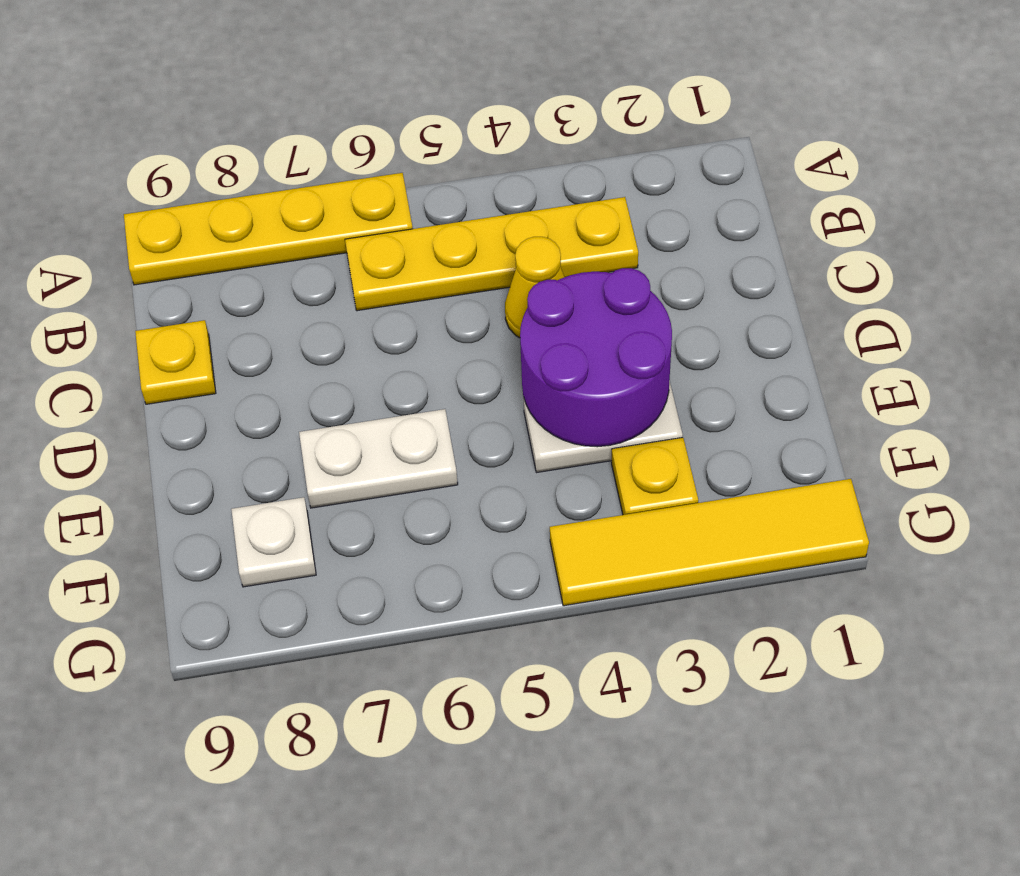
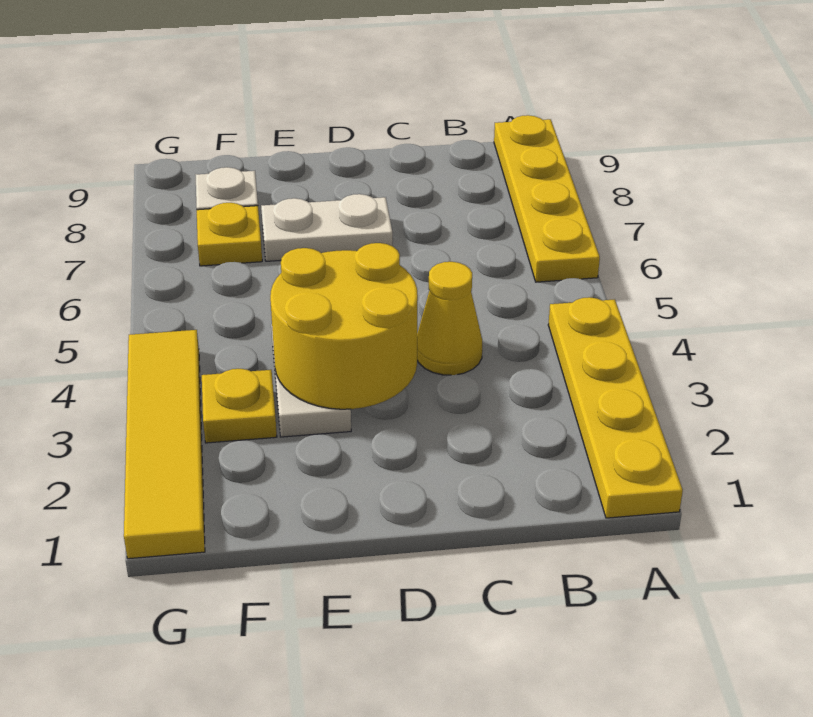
yellow plate B3:B6 level 1 -> yellow plate A1:A4 level 1
yellow plate C9 level 1 -> yellow plate F7 level 1
purple round brick D3:E4 level 2 -> yellow round brick D3:E4 level 2
white plate E6:E7 level 1 -> white plate D7:E7 level 1

